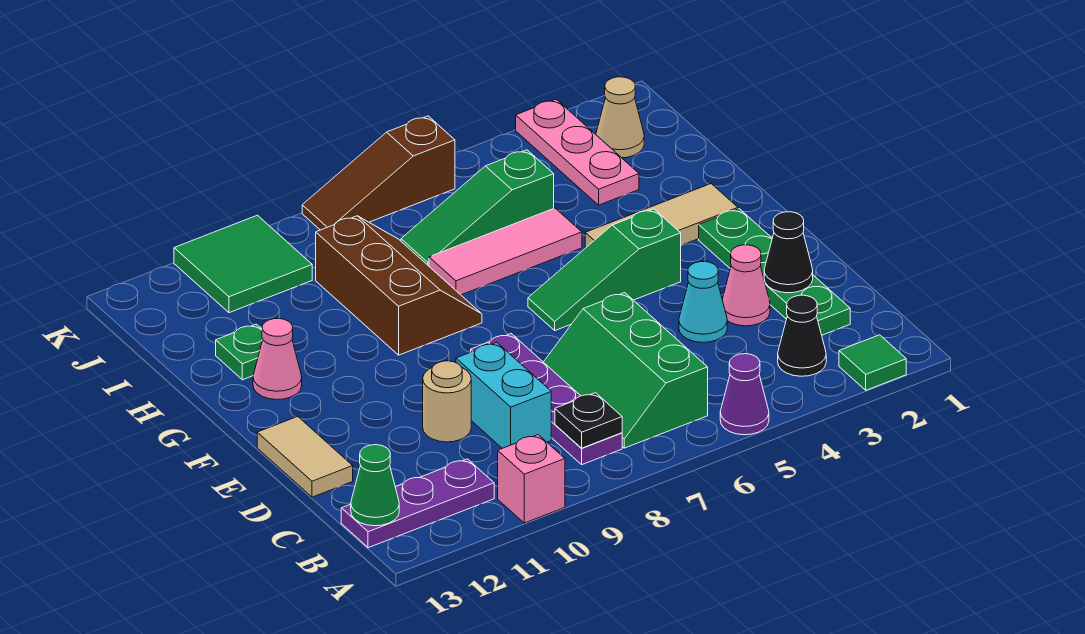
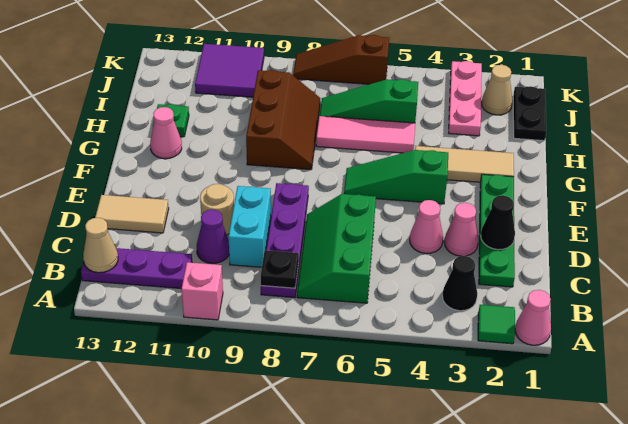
none -> pink cone A1 level 1
purple cone A5 level 1 -> purple cone C10 level 1
green cone B13 level 2 -> tan cone B13 level 2
cyan cone D4 level 1 -> pink cone D4 level 1
tan tile D13:E13 level 1 -> tan tile D12:D13 level 1
none -> black plate I1:J1 level 1
green tile J10:K11 level 1 -> purple tile J10:K11 level 1

